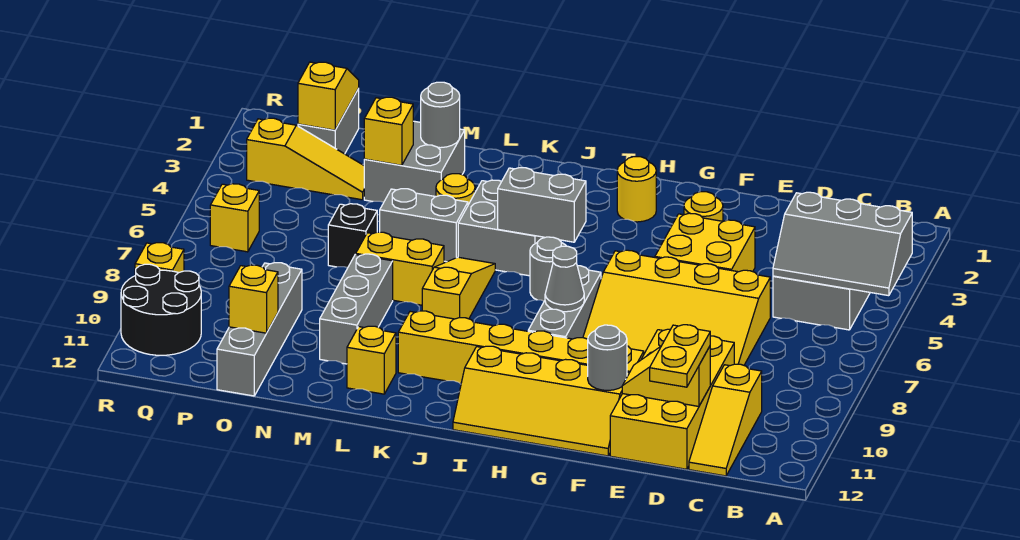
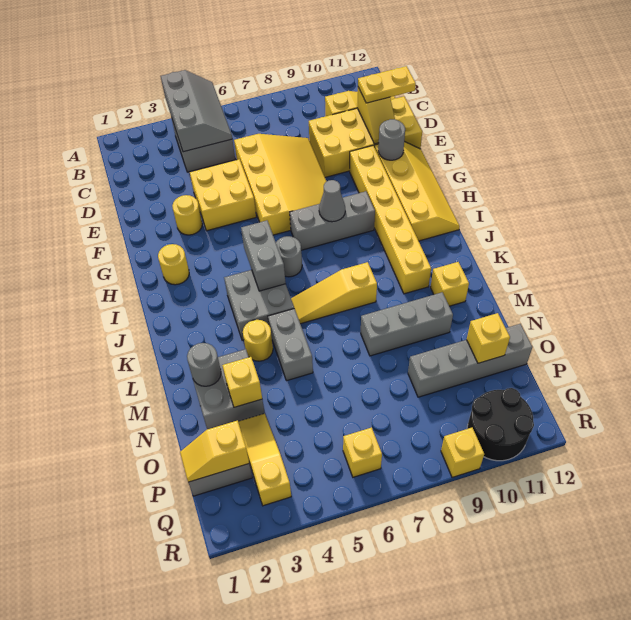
yellow brick L7:M7 level 1 -> none
black brick N6 level 1 -> none

